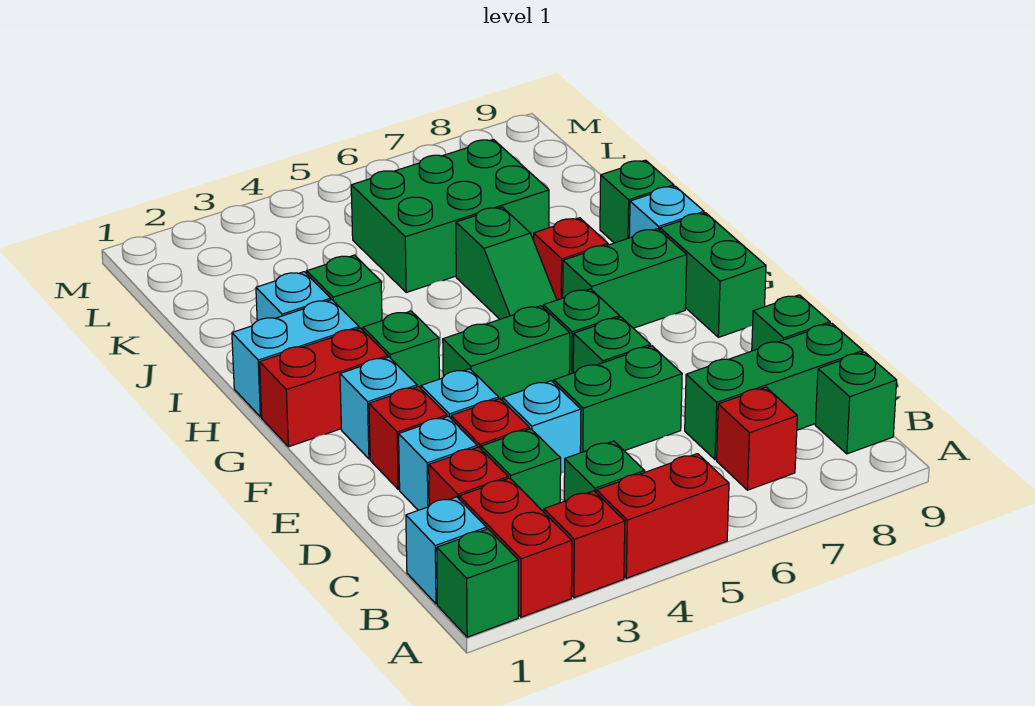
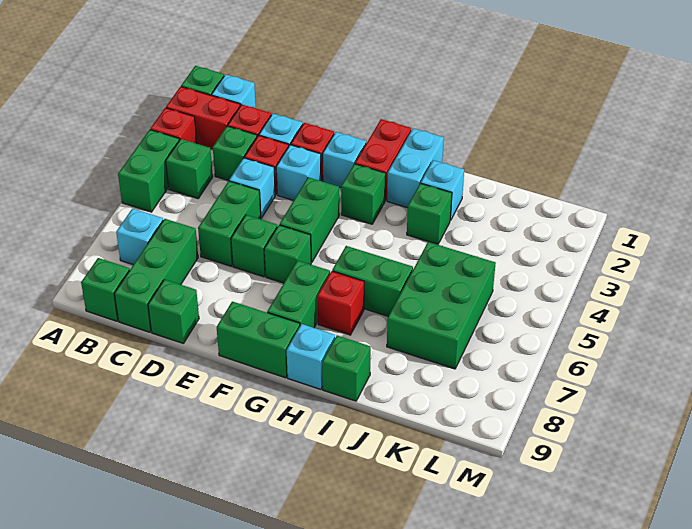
red brick A4:A5 level 1 -> green brick A4:A5 level 1
red brick B7 level 1 -> cyan brick B7 level 1
green slope H6:I6 level 1 top I -> green brick H6:I6 level 1

